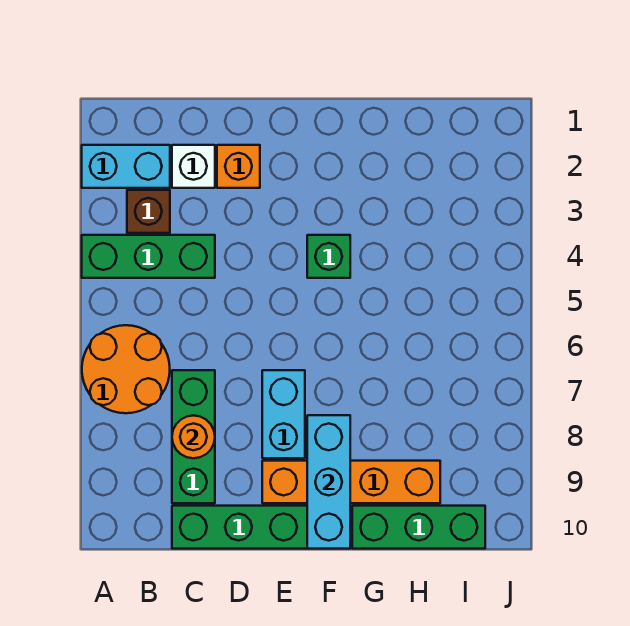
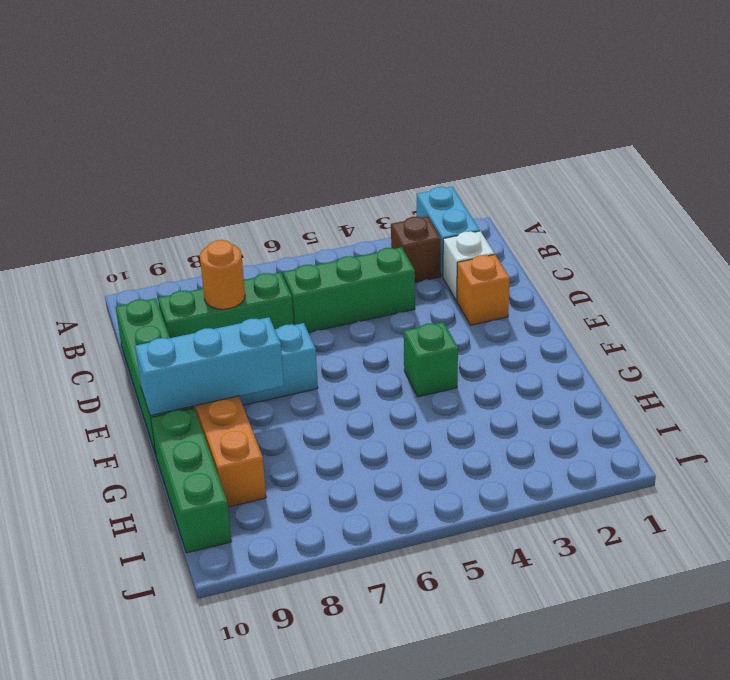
green brick A4:C4 level 1 -> green brick C4:C6 level 1
orange round brick A6:B7 level 1 -> none

